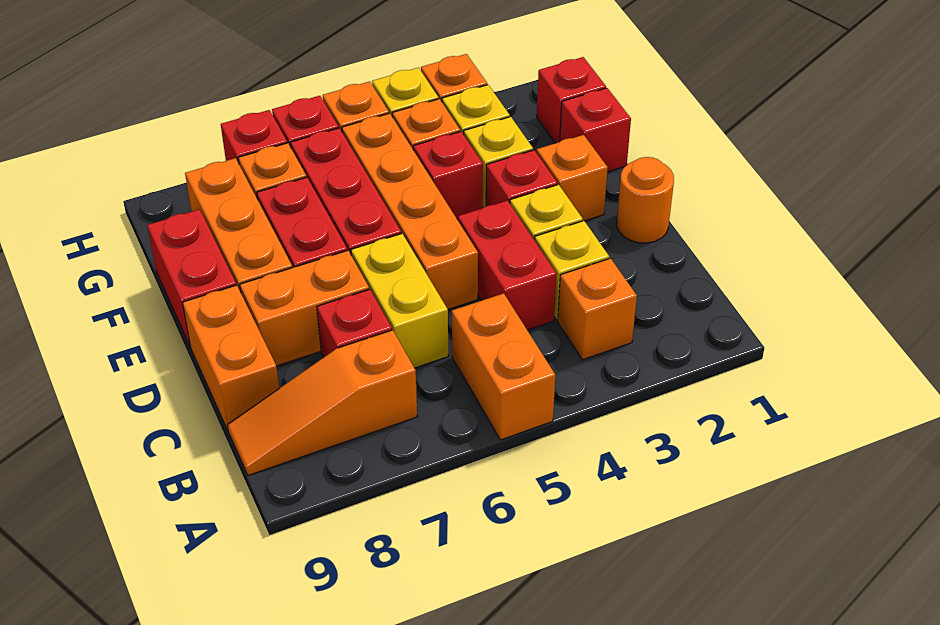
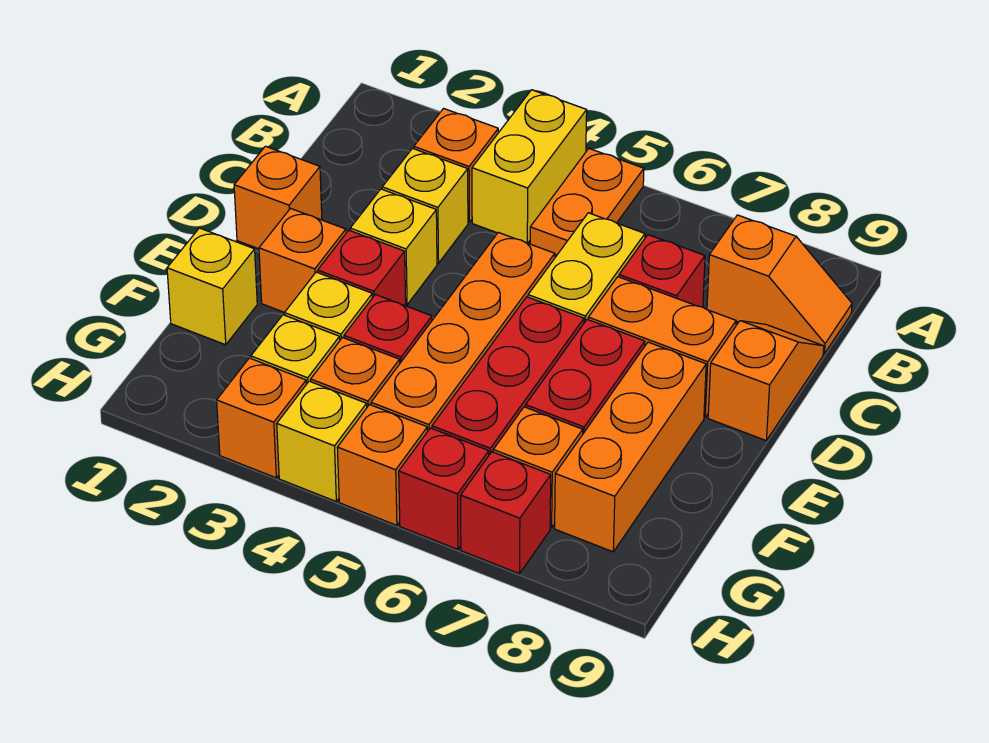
none -> yellow brick A4:B4 level 1
orange brick A5:B5 level 1 -> orange plate A5:B5 level 1
orange slope B7:B9 level 1 top 7 -> orange slope B8:B9 level 1 top 8
red brick C4:D4 level 1 -> none
orange brick C9:D9 level 1 -> orange slope C9:D9 level 1 top D
orange round brick D1 level 1 -> orange brick D1 level 1
red brick E9:F9 level 1 -> none
red brick F1 level 1 -> yellow brick F1 level 1
red brick G1 level 1 -> none

